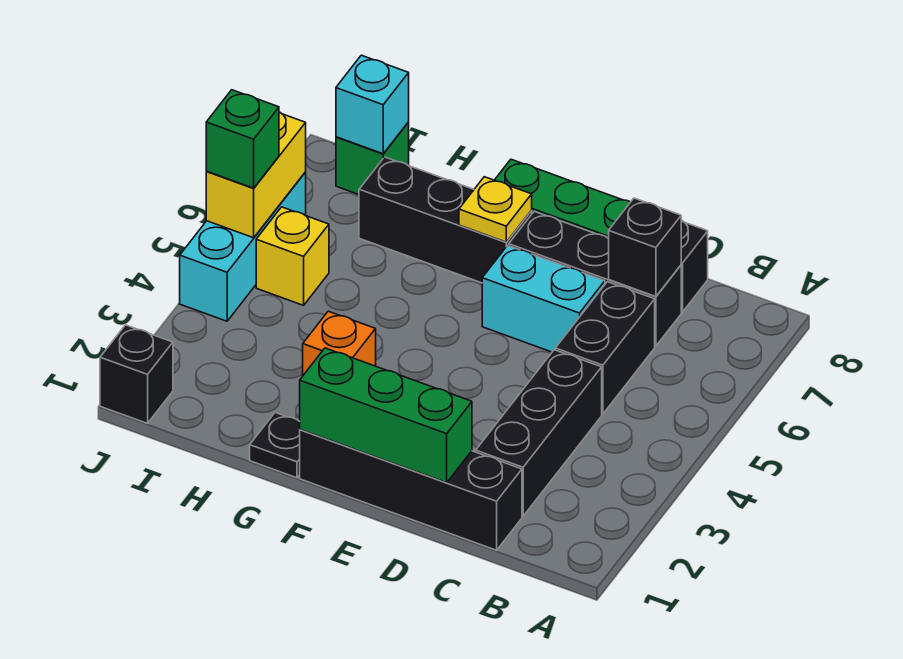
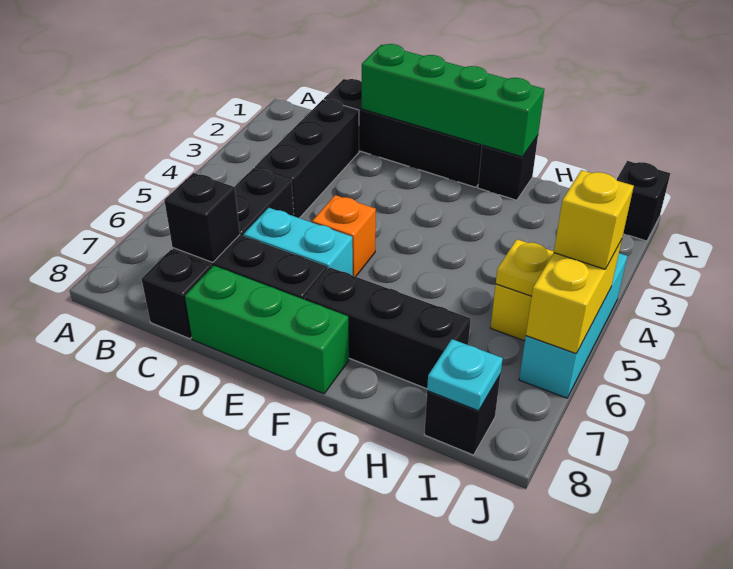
green brick D1:F1 level 2 -> green brick D1:G1 level 2
yellow plate F7 level 2 -> yellow plate I5 level 2
black plate G1 level 1 -> black brick G1 level 1
orange brick G3 level 1 -> orange brick E5 level 1
green brick I8 level 1 -> black brick I8 level 1
cyan brick I8 level 2 -> cyan plate I8 level 2
green brick J5 level 3 -> yellow brick J5 level 3

